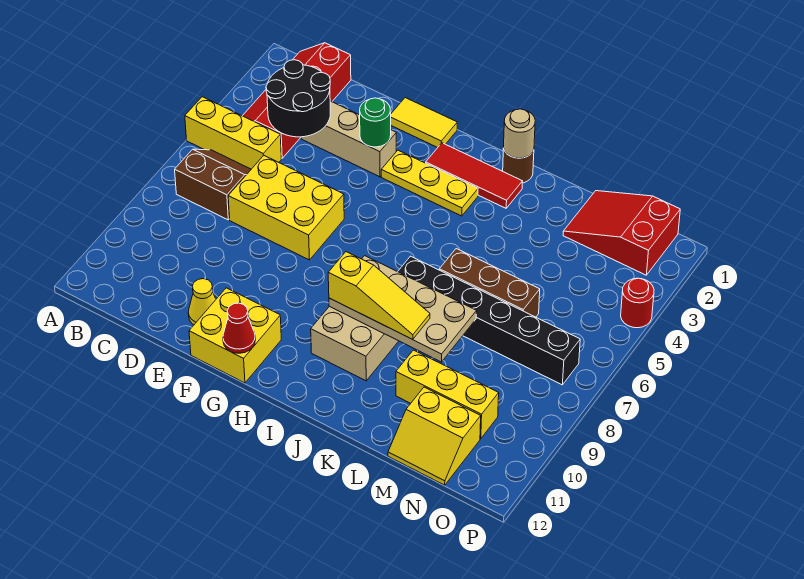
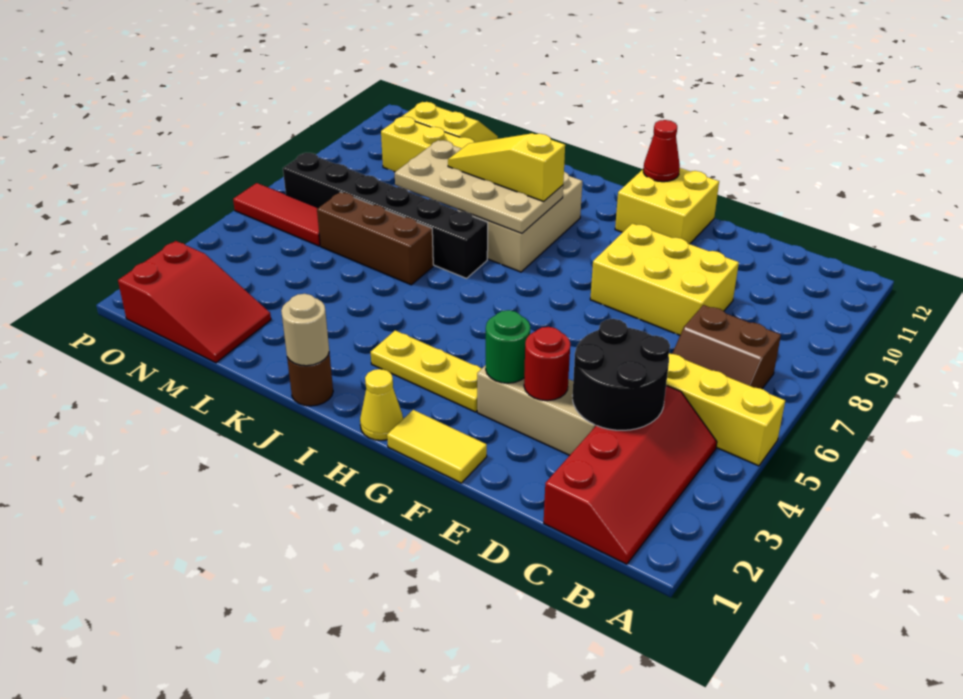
yellow brick D6:F7 level 1 -> yellow brick D8:F9 level 1
yellow cone E11 level 1 -> yellow cone H1 level 1
red tile H2:J2 level 1 -> red tile N6:P6 level 1
red round brick P4 level 1 -> red round brick E3 level 2

